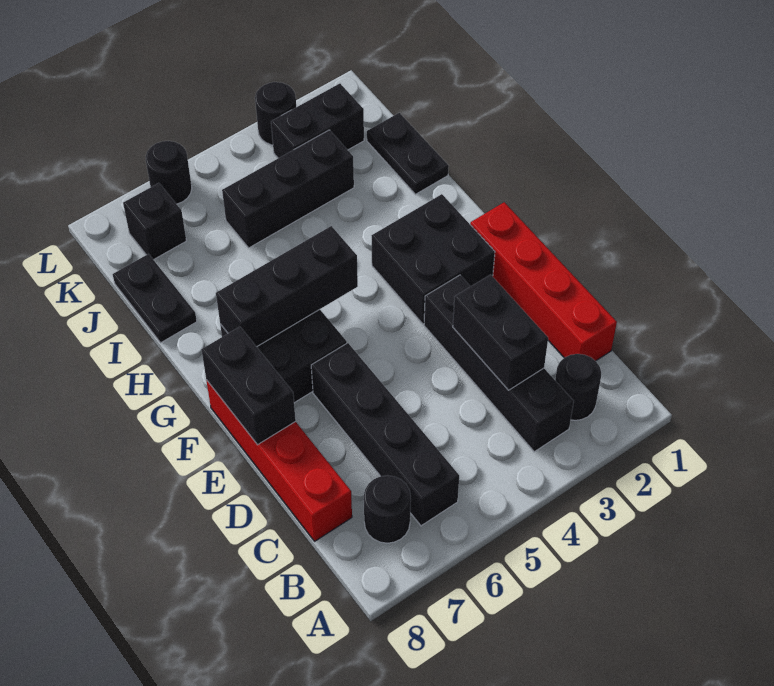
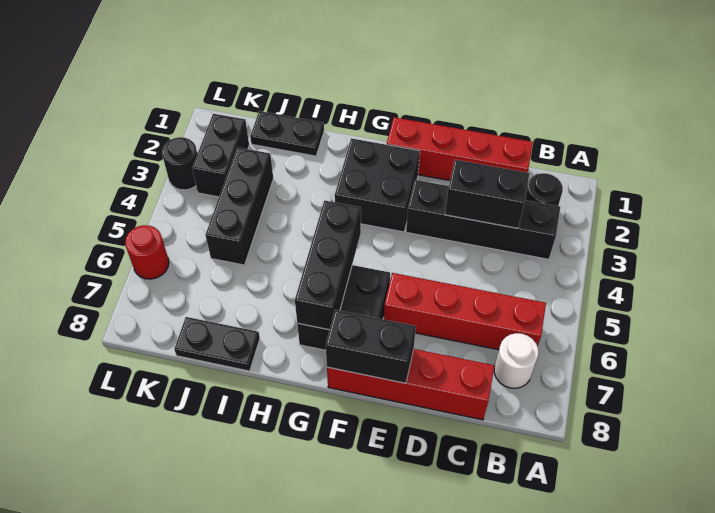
black brick B6:E6 level 1 -> red brick B6:E6 level 1
black round brick B7 level 1 -> white round brick B7 level 1
black brick K7 level 1 -> none
black round brick L6 level 1 -> red round brick L6 level 1

